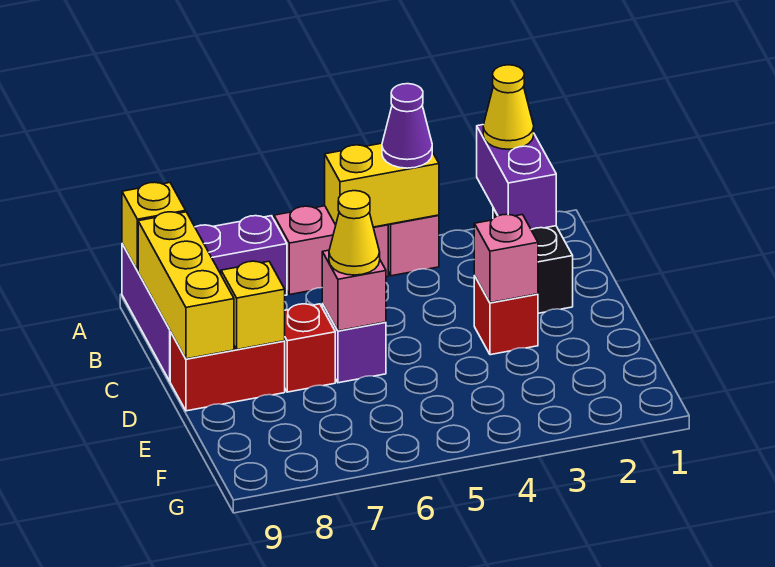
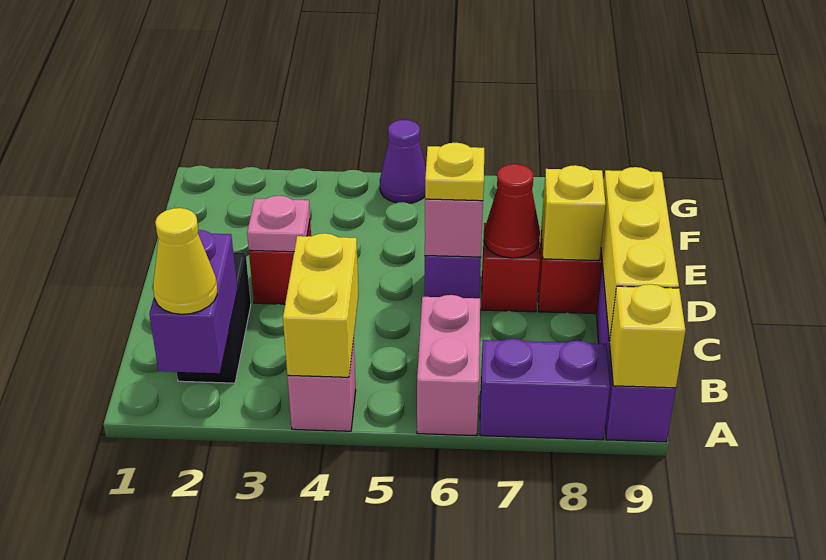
yellow brick A4:A5 level 2 -> yellow brick A4:B4 level 2
purple cone A4 level 3 -> purple cone G5 level 1
pink brick A5:A6 level 1 -> pink brick A6:B6 level 1
pink brick D3 level 2 -> pink plate D3 level 2
yellow cone D6 level 3 -> yellow plate D6 level 3
none -> red cone D7 level 2

